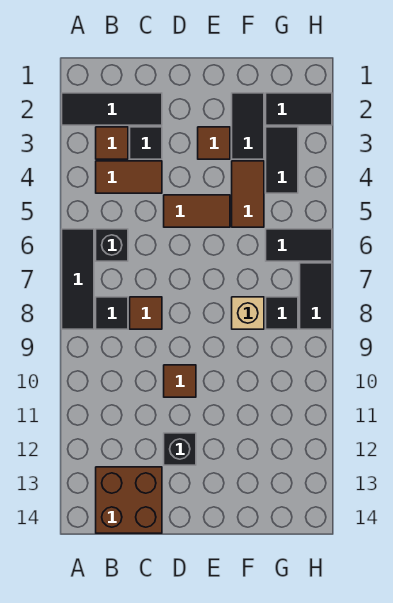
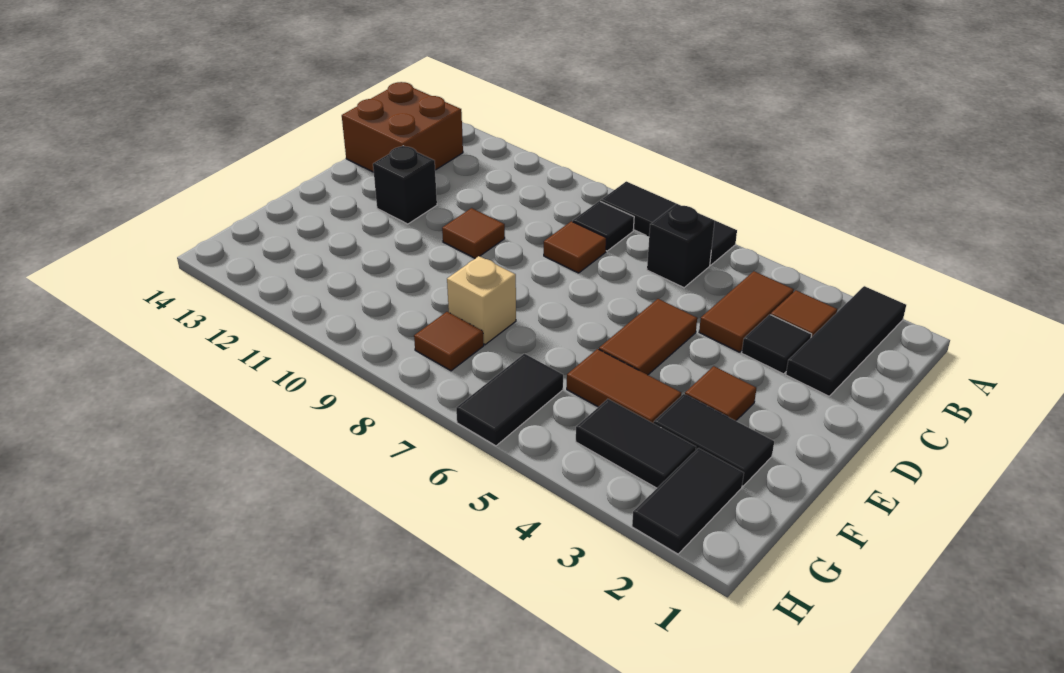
black tile G8 level 1 -> brown tile G8 level 1
black tile H7:H8 level 1 -> none

